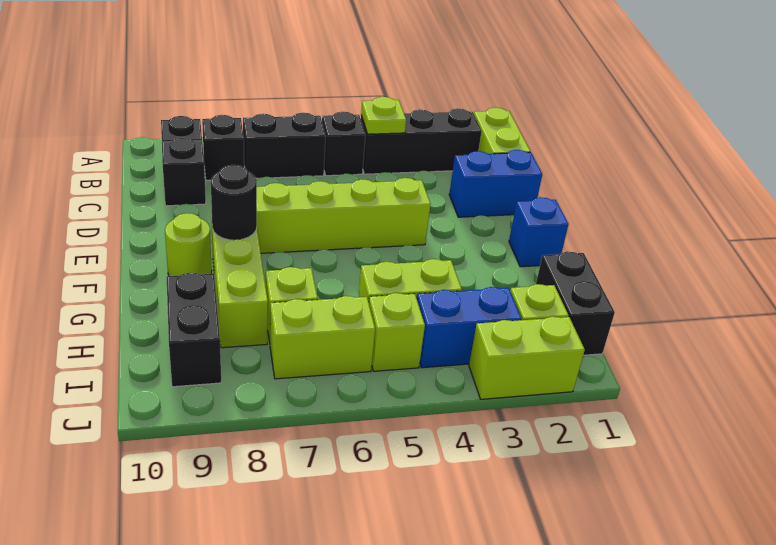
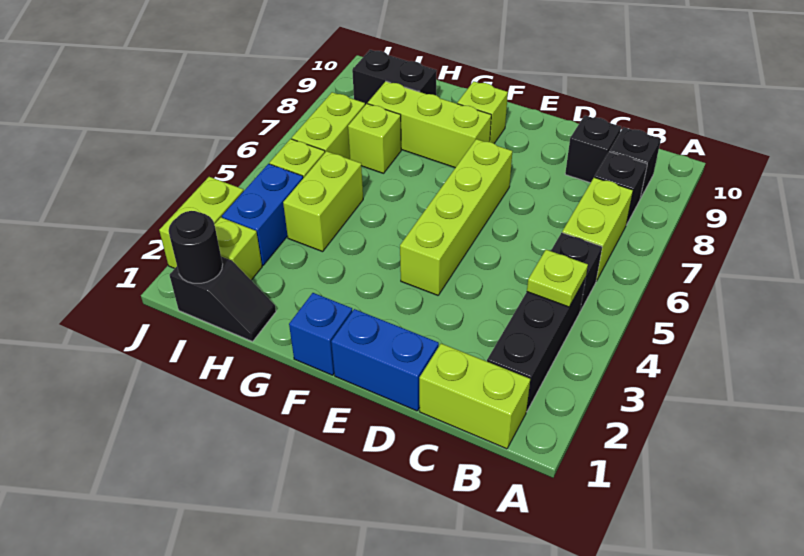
black brick B6:B7 level 1 -> lime brick B6:B7 level 1
blue brick D1:D2 level 1 -> blue brick D1:E1 level 1
black round brick F8 level 2 -> black round brick I1 level 2
lime round brick F9 level 1 -> lime brick F9 level 1
black brick H1:I1 level 1 -> black slope H1:I1 level 1 top I

